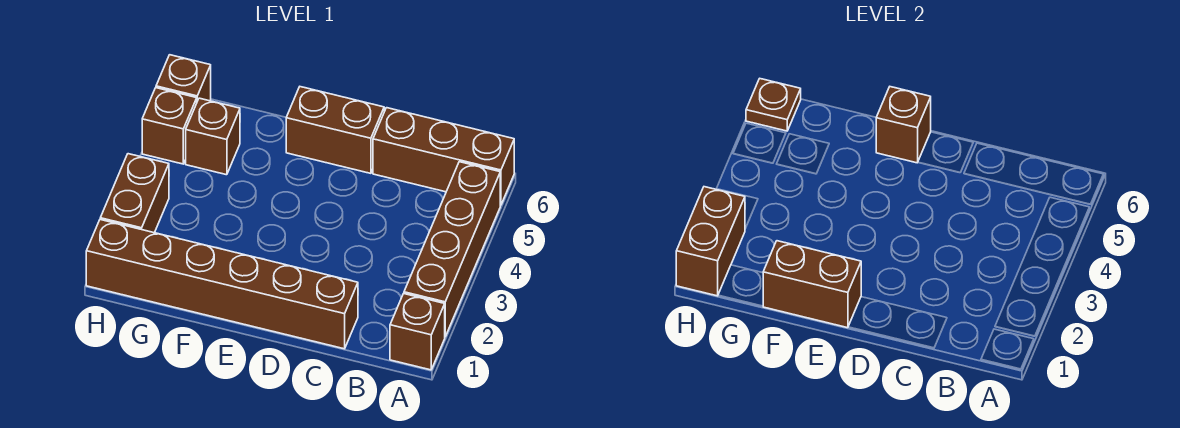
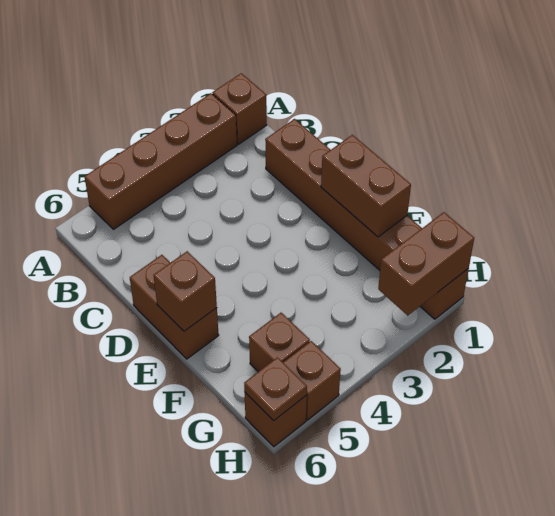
brown brick A6:C6 level 1 -> none
brown brick H2:H3 level 1 -> none

